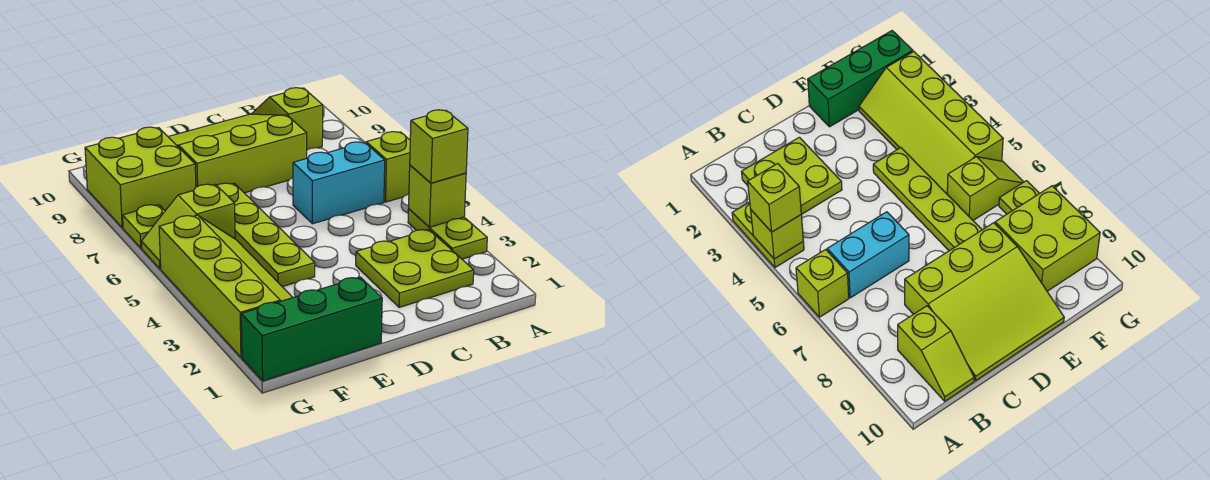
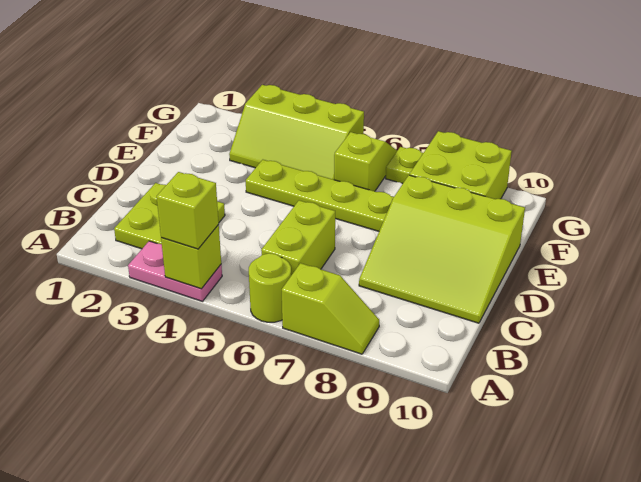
lime plate A3:A4 level 1 -> pink plate A3:A4 level 1
lime brick A6 level 1 -> lime round brick A6 level 1
cyan brick B6:C6 level 1 -> lime brick B6:C6 level 1
lime slope B9:B10 level 1 top 9 -> lime slope A7:A8 level 1 top 7
lime slope C8:E10 level 1 top 8 -> lime slope C8:E10 level 1 top E
green brick E1:G1 level 1 -> none
lime slope F2:G5 level 1 top G -> lime slope F3:G5 level 1 top G

